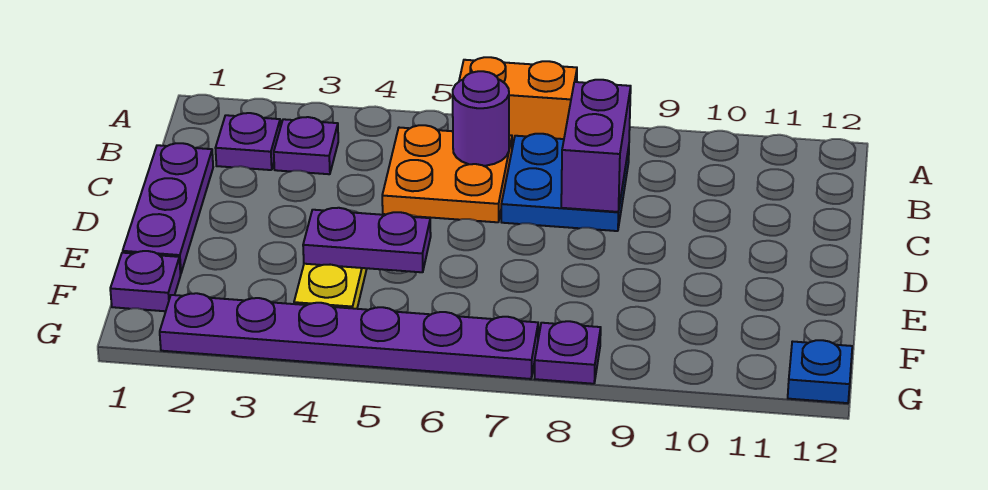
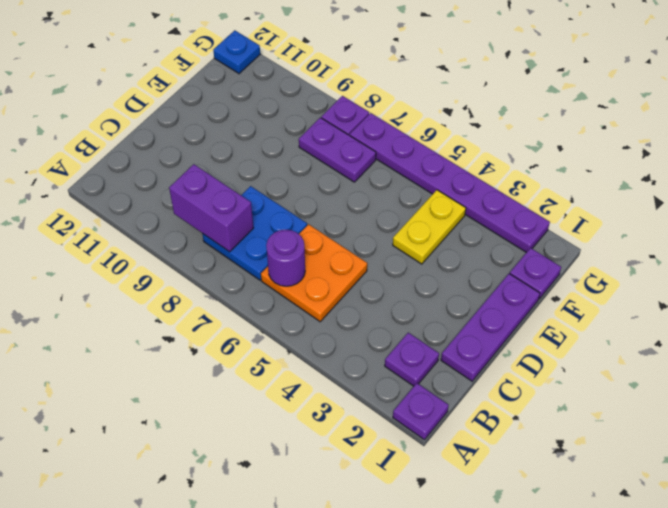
orange brick A6:A7 level 1 -> none
purple plate B3 level 1 -> purple plate A1 level 1
purple brick B8:C8 level 2 -> purple brick B8:B9 level 2
purple plate E4:E5 level 2 -> purple plate F7:F8 level 1

